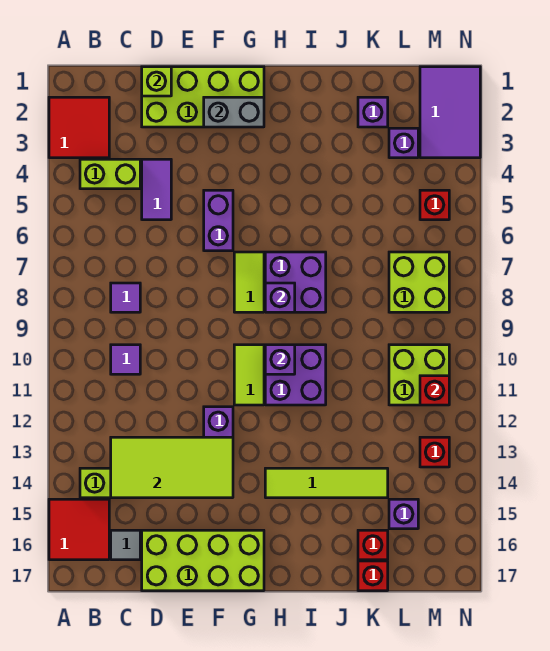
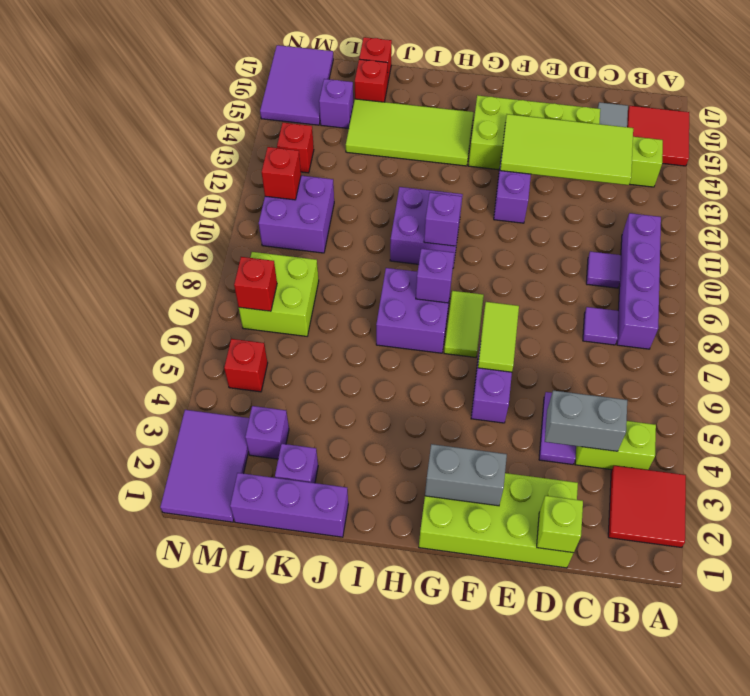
none -> purple brick B8:B11 level 1
none -> grey brick C4:D4 level 2
lime brick D16:G17 level 1 -> lime brick D14:G15 level 1
lime tile G10:G11 level 1 -> lime tile F6:F7 level 2
lime tile H14:K14 level 1 -> lime tile H14:K15 level 1
none -> purple brick J1:L1 level 1
lime brick L10:M11 level 1 -> purple brick L10:M11 level 1
none -> red brick M7 level 2
none -> purple tile M15:N17 level 1

